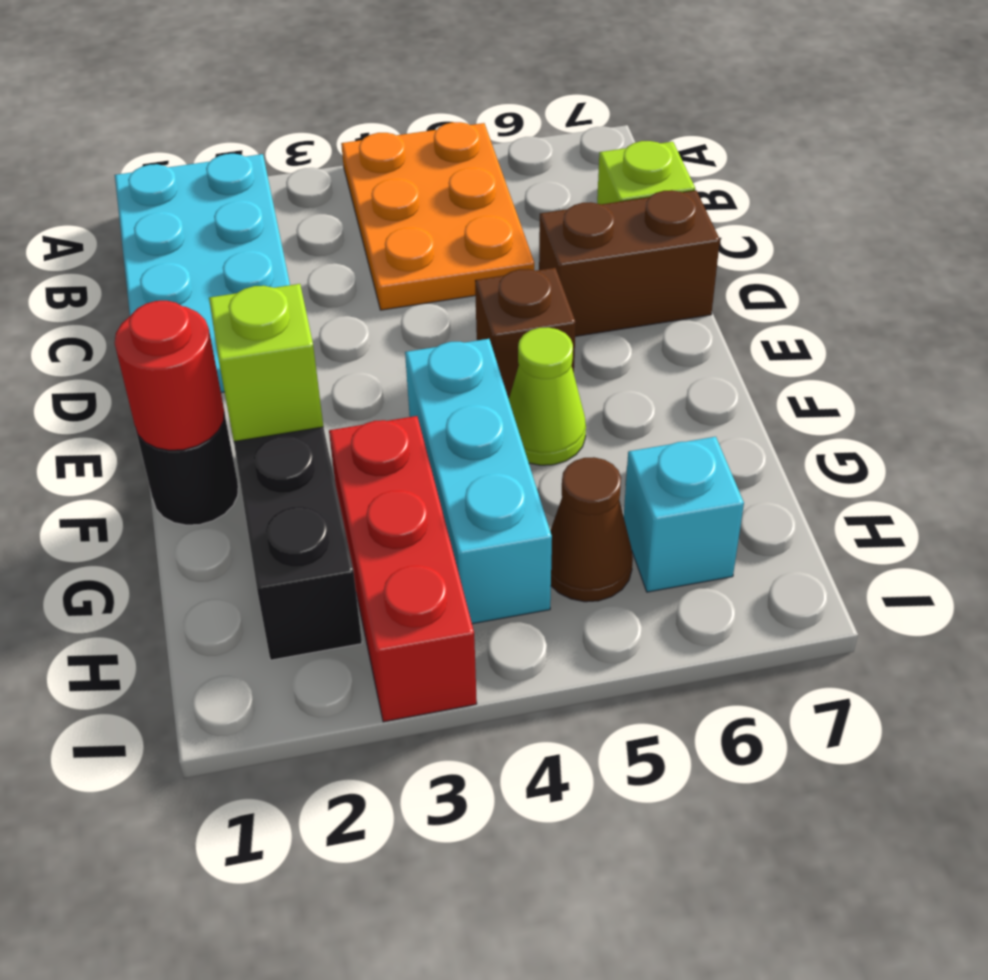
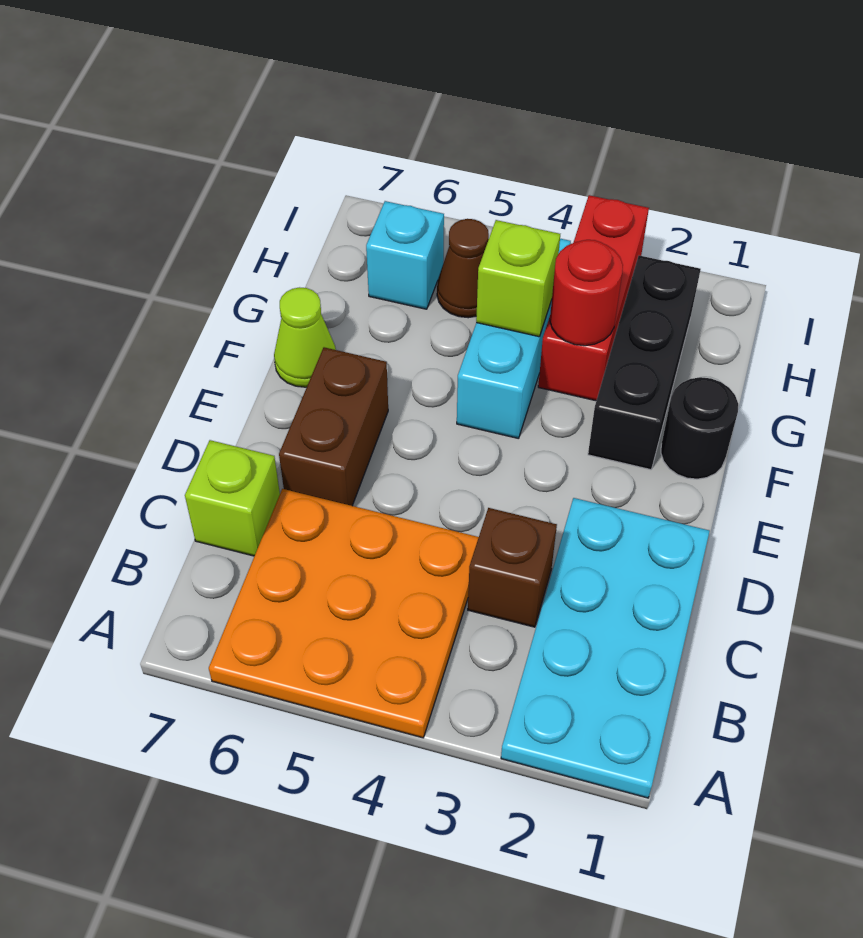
orange plate A4:C5 level 1 -> orange plate A4:C6 level 1
brown brick D6:D7 level 1 -> brown brick D6:E6 level 1
brown brick E5 level 1 -> brown brick C3 level 1
red round brick F1 level 2 -> red round brick G3 level 2
lime brick F2 level 2 -> lime brick G4 level 2
lime cone F5 level 1 -> lime cone F7 level 1

